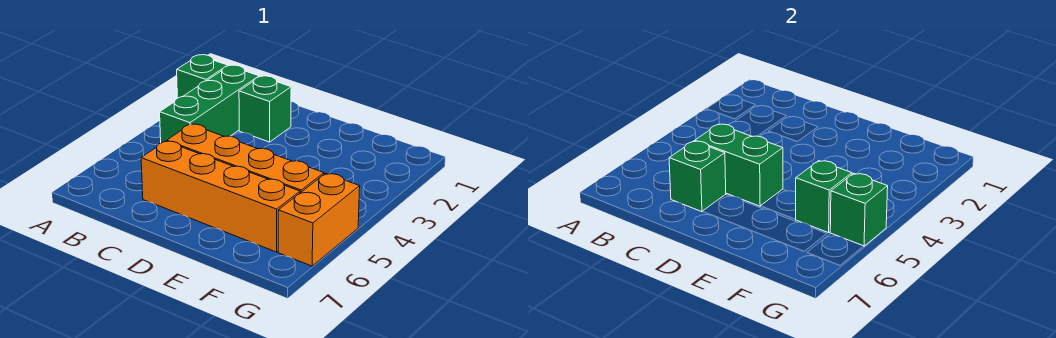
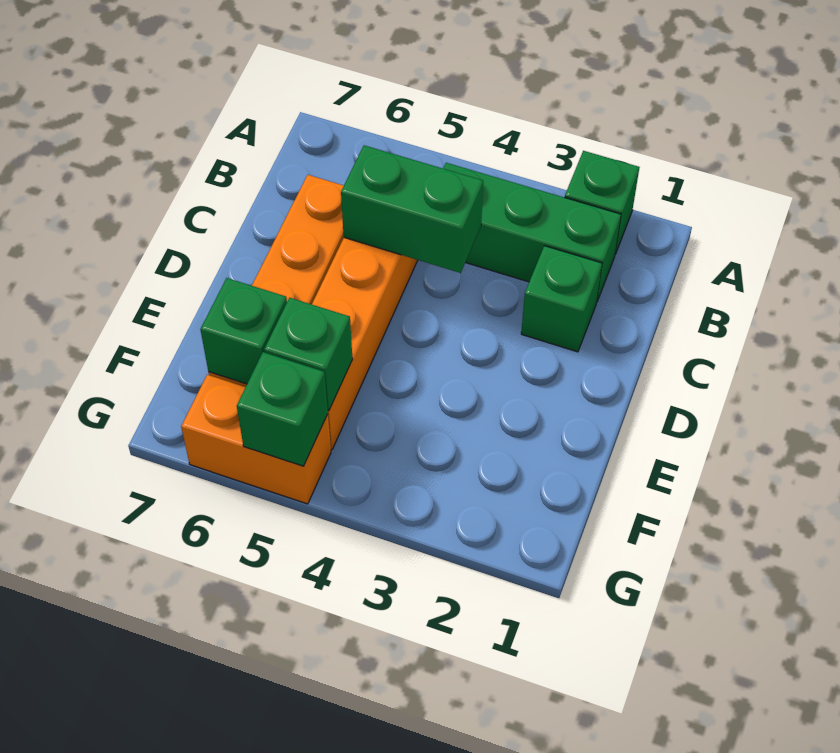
green brick C5:D5 level 2 -> green brick C4:C5 level 2
green brick C6 level 2 -> green brick F6 level 2

